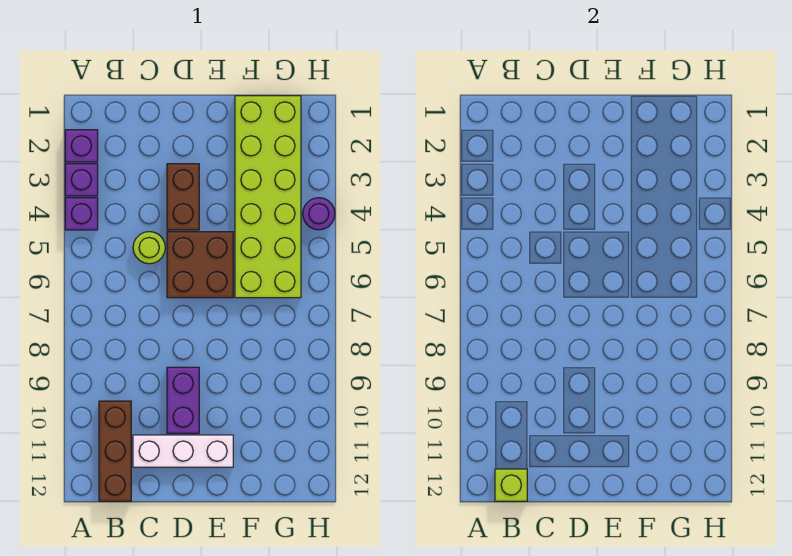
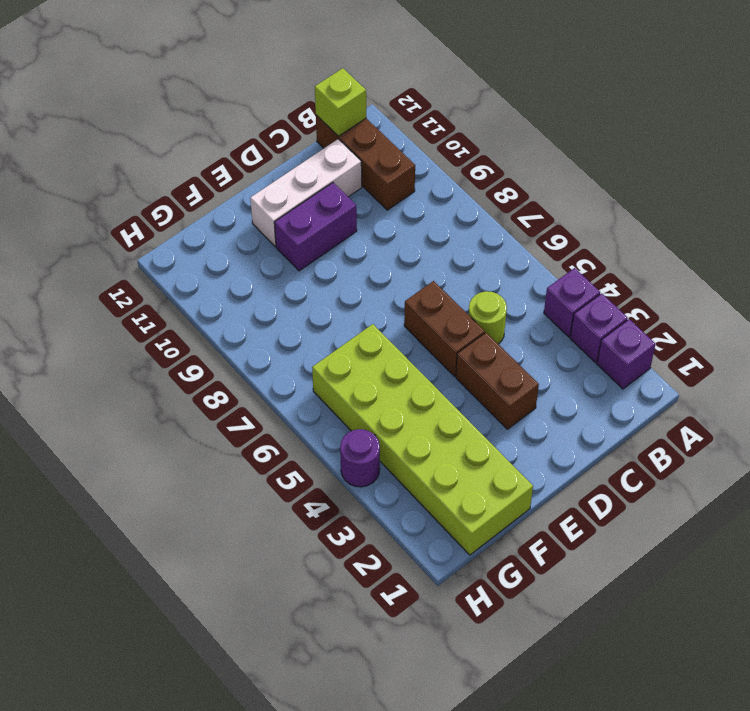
brown brick D5:E6 level 1 -> brown brick D5:D6 level 1
purple brick D9:D10 level 1 -> purple brick D10:E10 level 1

